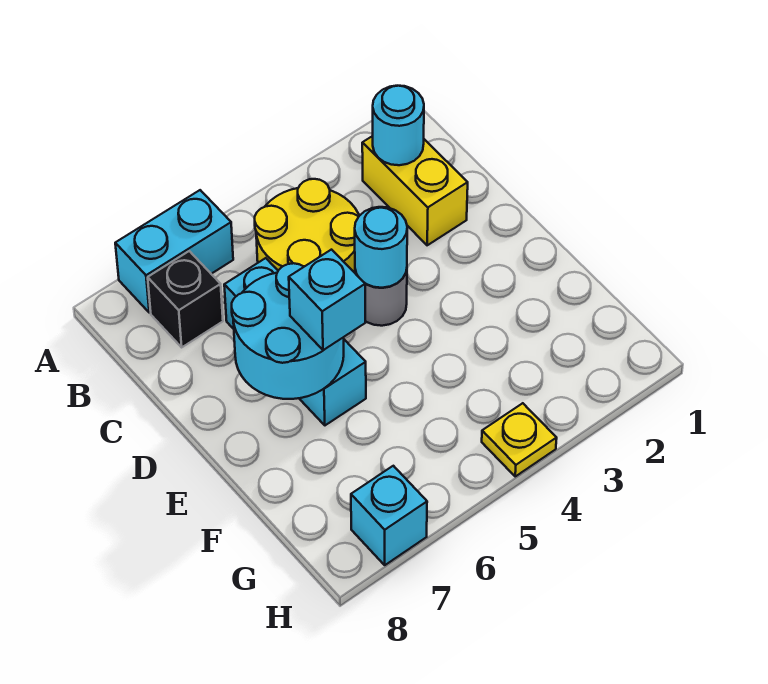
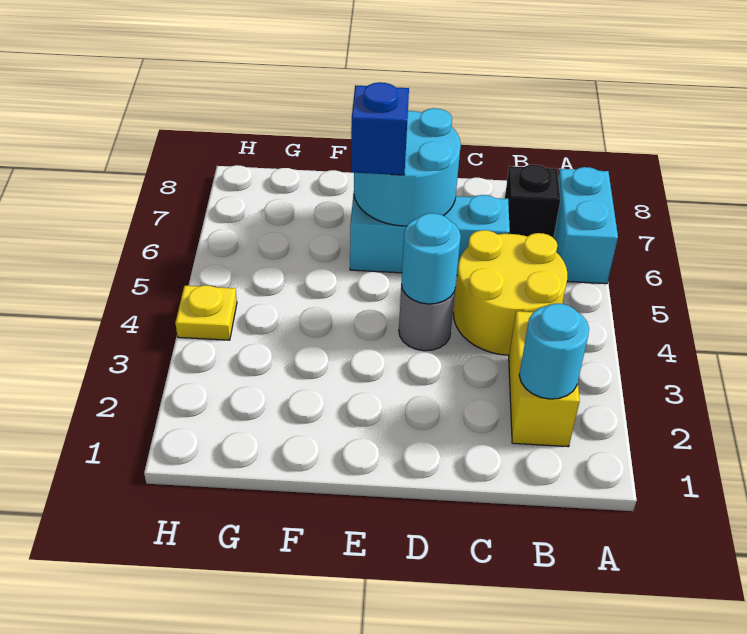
yellow brick B2:C2 level 1 -> yellow brick B2:B3 level 1
cyan brick E6 level 3 -> blue brick E6 level 3
cyan brick H7 level 1 -> none

